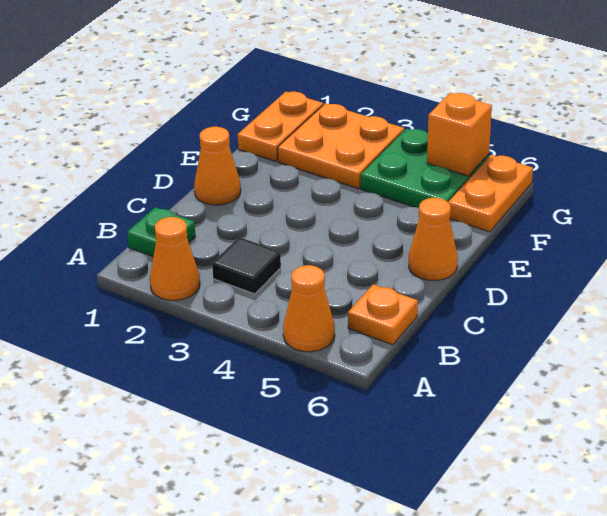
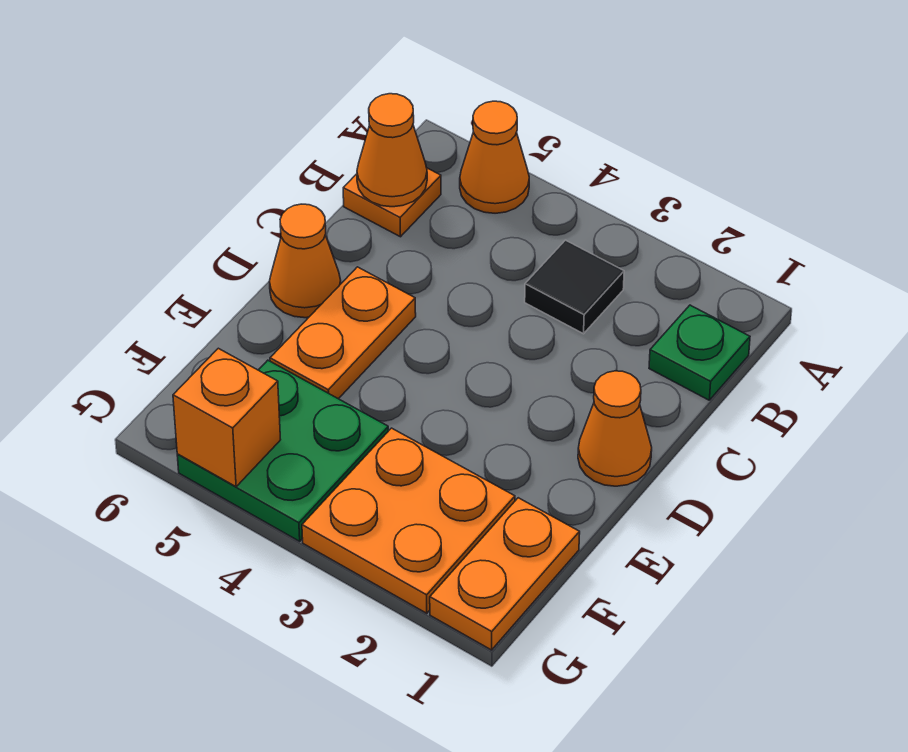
orange cone A2 level 1 -> orange cone B6 level 2
orange plate F6:G6 level 1 -> orange plate D5:E5 level 1

